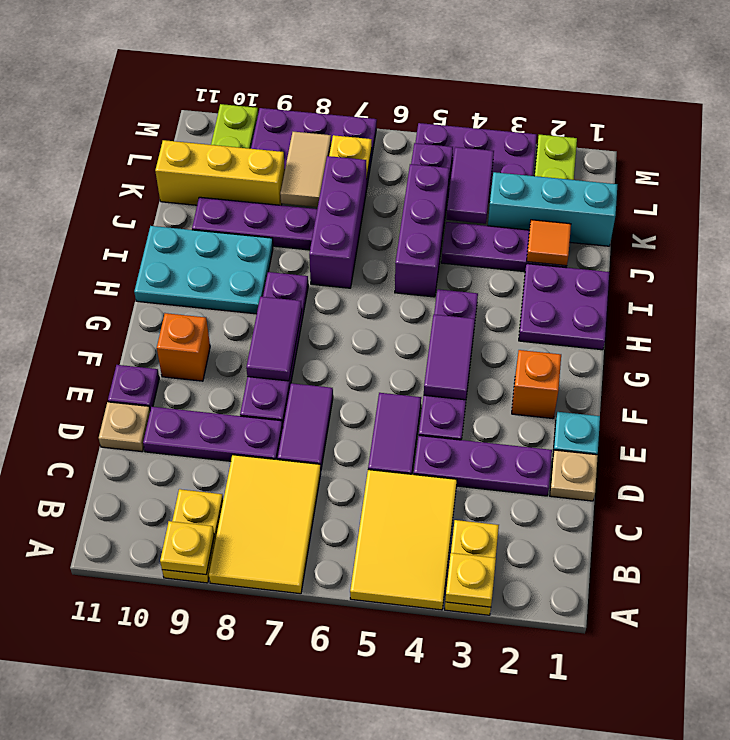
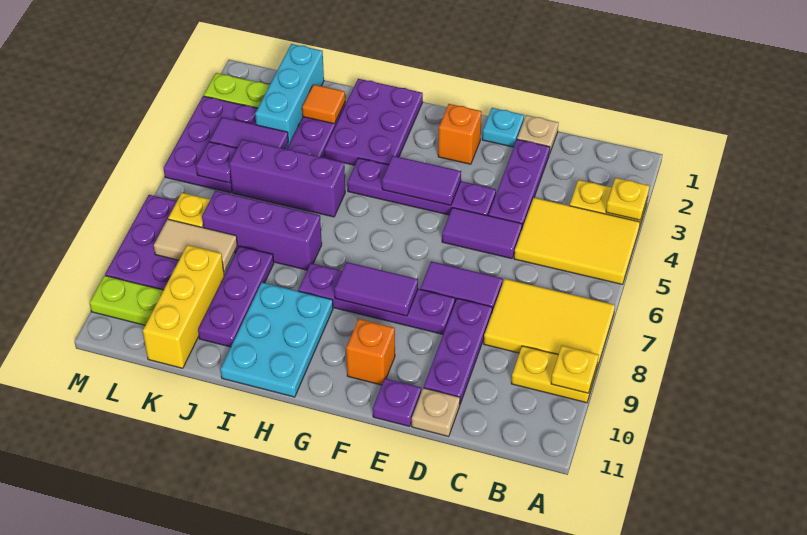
purple plate H1:I2 level 1 -> purple plate H1:I3 level 1

